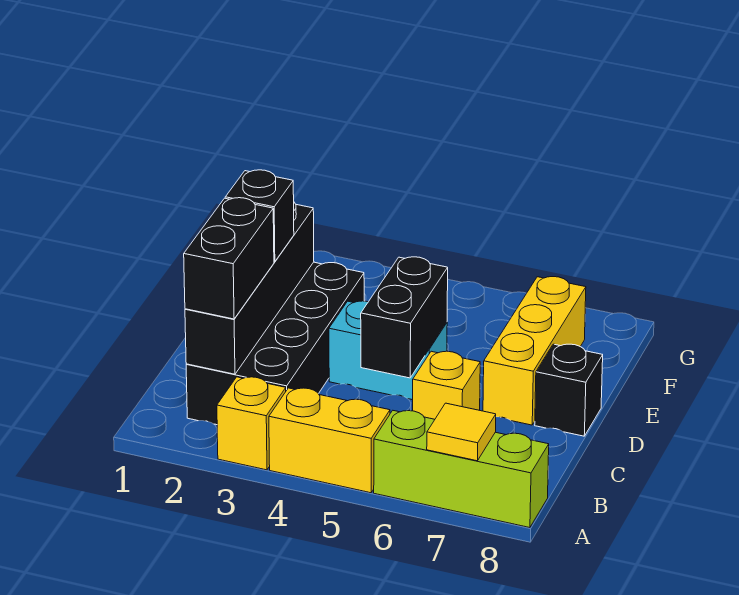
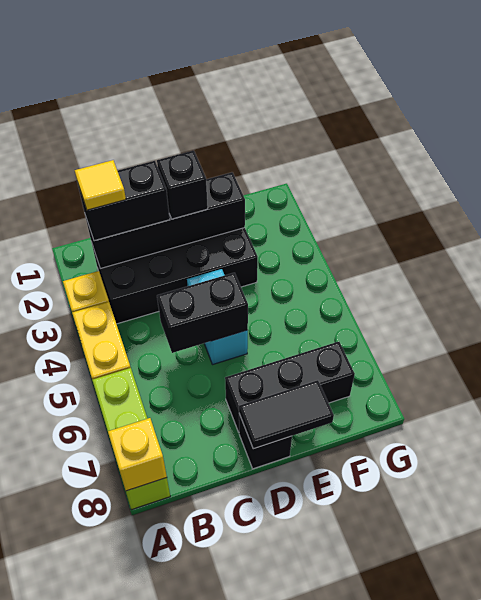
yellow tile A7 level 2 -> yellow tile B2 level 4
yellow brick C6 level 1 -> yellow brick A8 level 2
yellow brick D7:F7 level 1 -> black brick D7:F7 level 1
none -> black tile D8:E8 level 2

